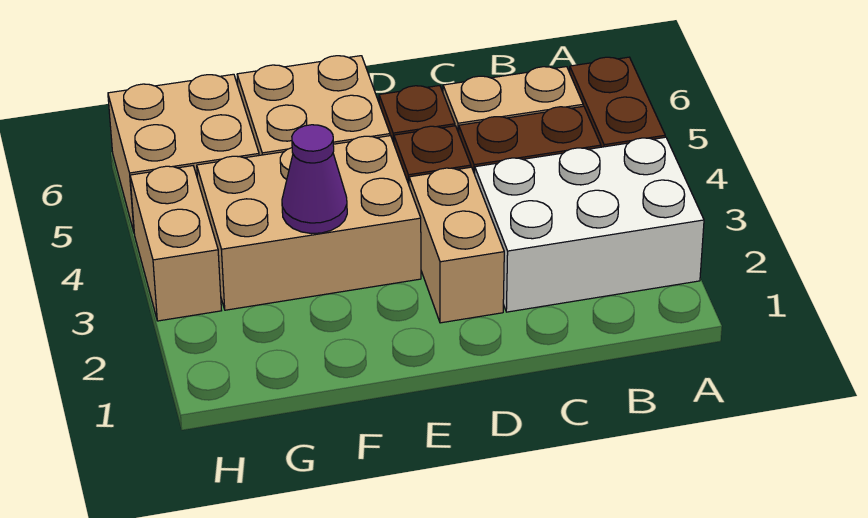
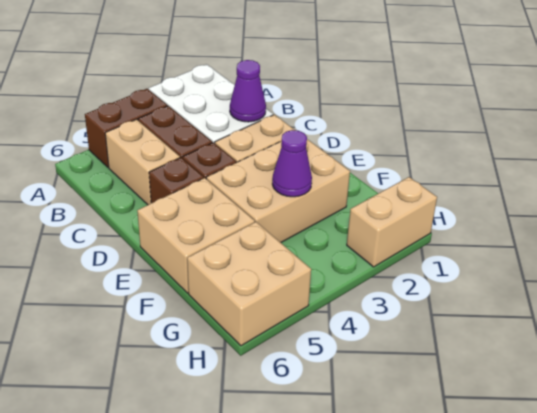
none -> purple cone C2 level 2
tan brick E3:G4 level 1 -> tan brick E2:F4 level 1
tan brick H3:H4 level 1 -> tan brick H1:H2 level 1

